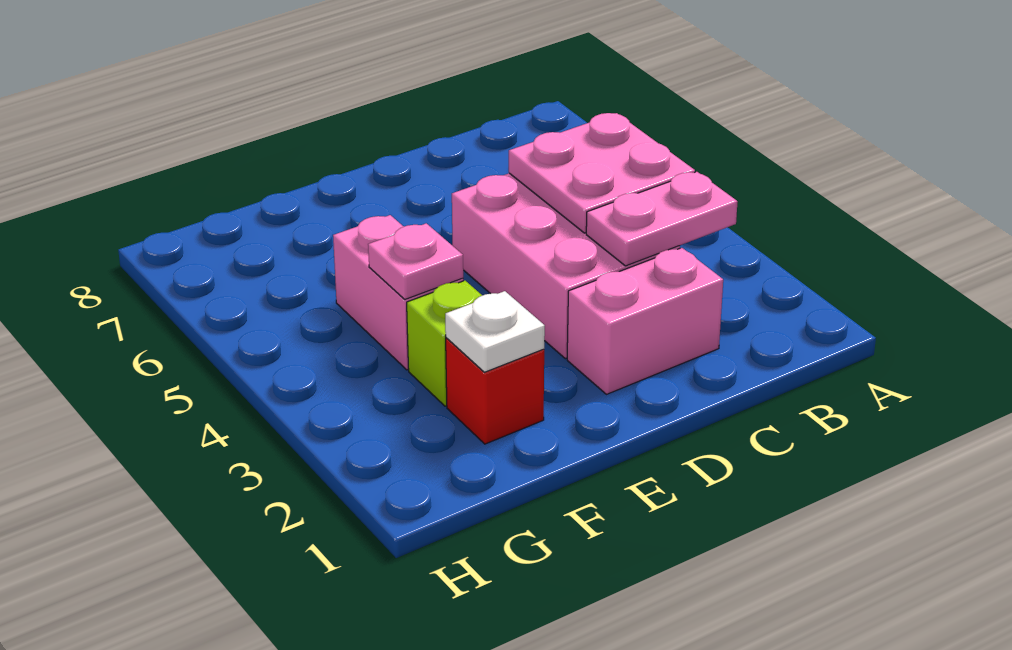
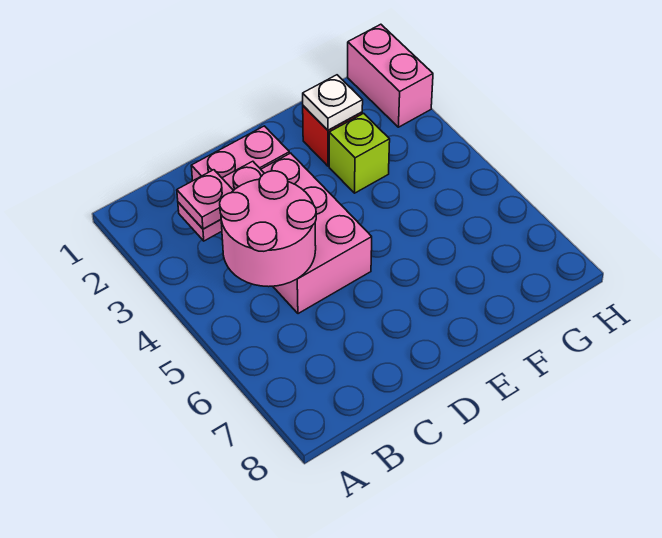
pink plate B4:C5 level 2 -> pink round brick B4:C5 level 2
pink brick F4:F5 level 1 -> pink brick H1:H2 level 1
pink plate F4 level 2 -> pink plate B3 level 3

